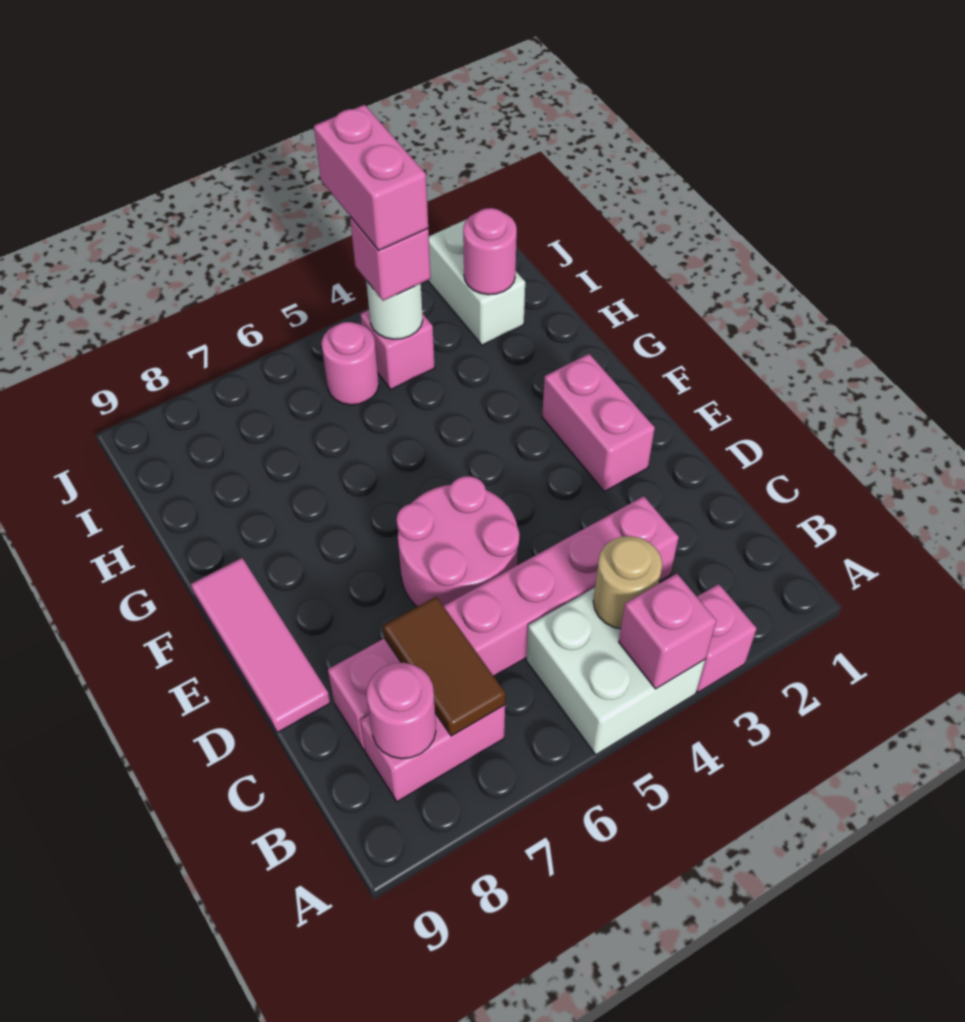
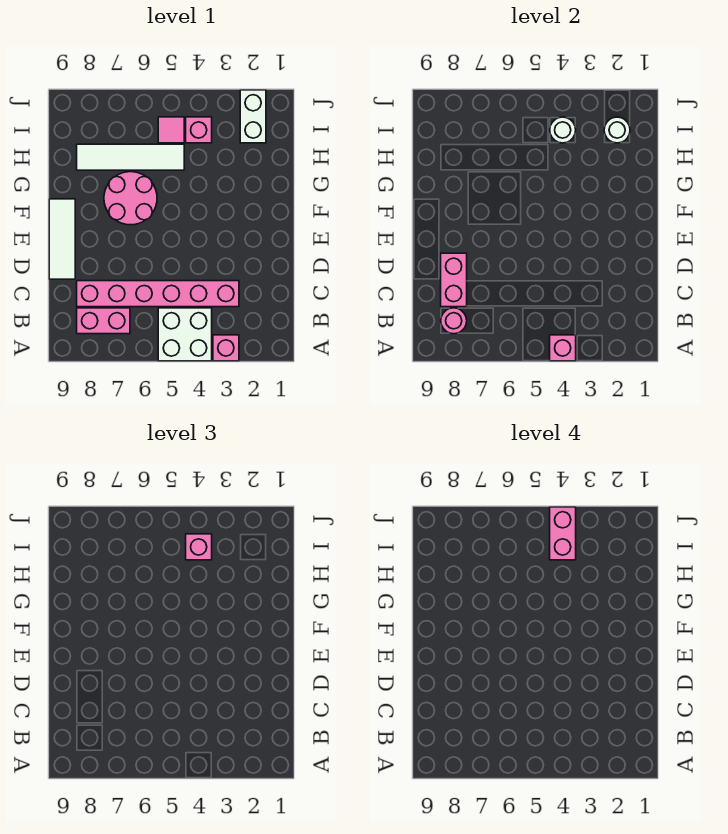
tan round brick B4 level 2 -> none
brown tile B7:C7 level 2 -> none
pink round brick D5:E6 level 1 -> pink round brick F6:G7 level 1
pink tile D9:F9 level 1 -> white tile D9:F9 level 1
pink brick E2:F2 level 1 -> pink brick C8:D8 level 2
none -> white tile H5:H8 level 1
pink round brick I2 level 2 -> white round brick I2 level 2
pink round brick I5 level 1 -> pink tile I5 level 1

